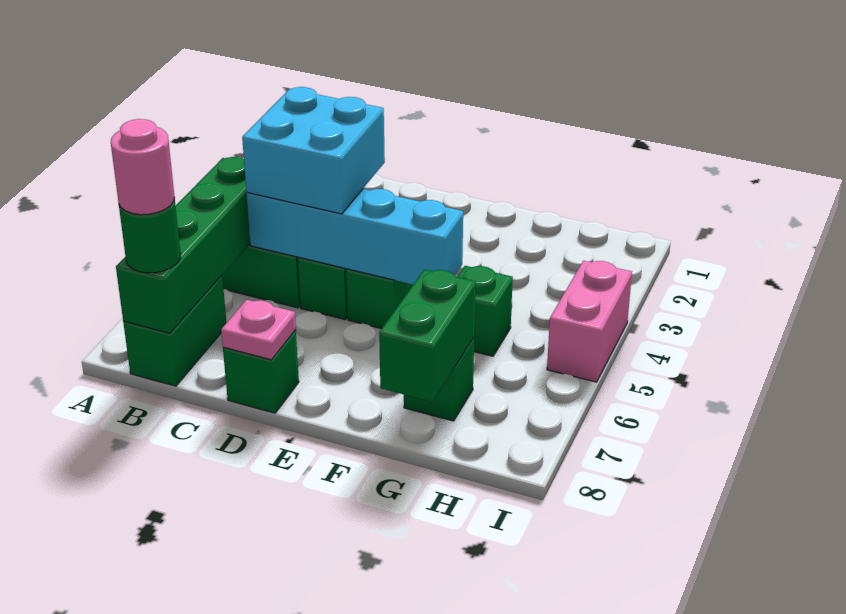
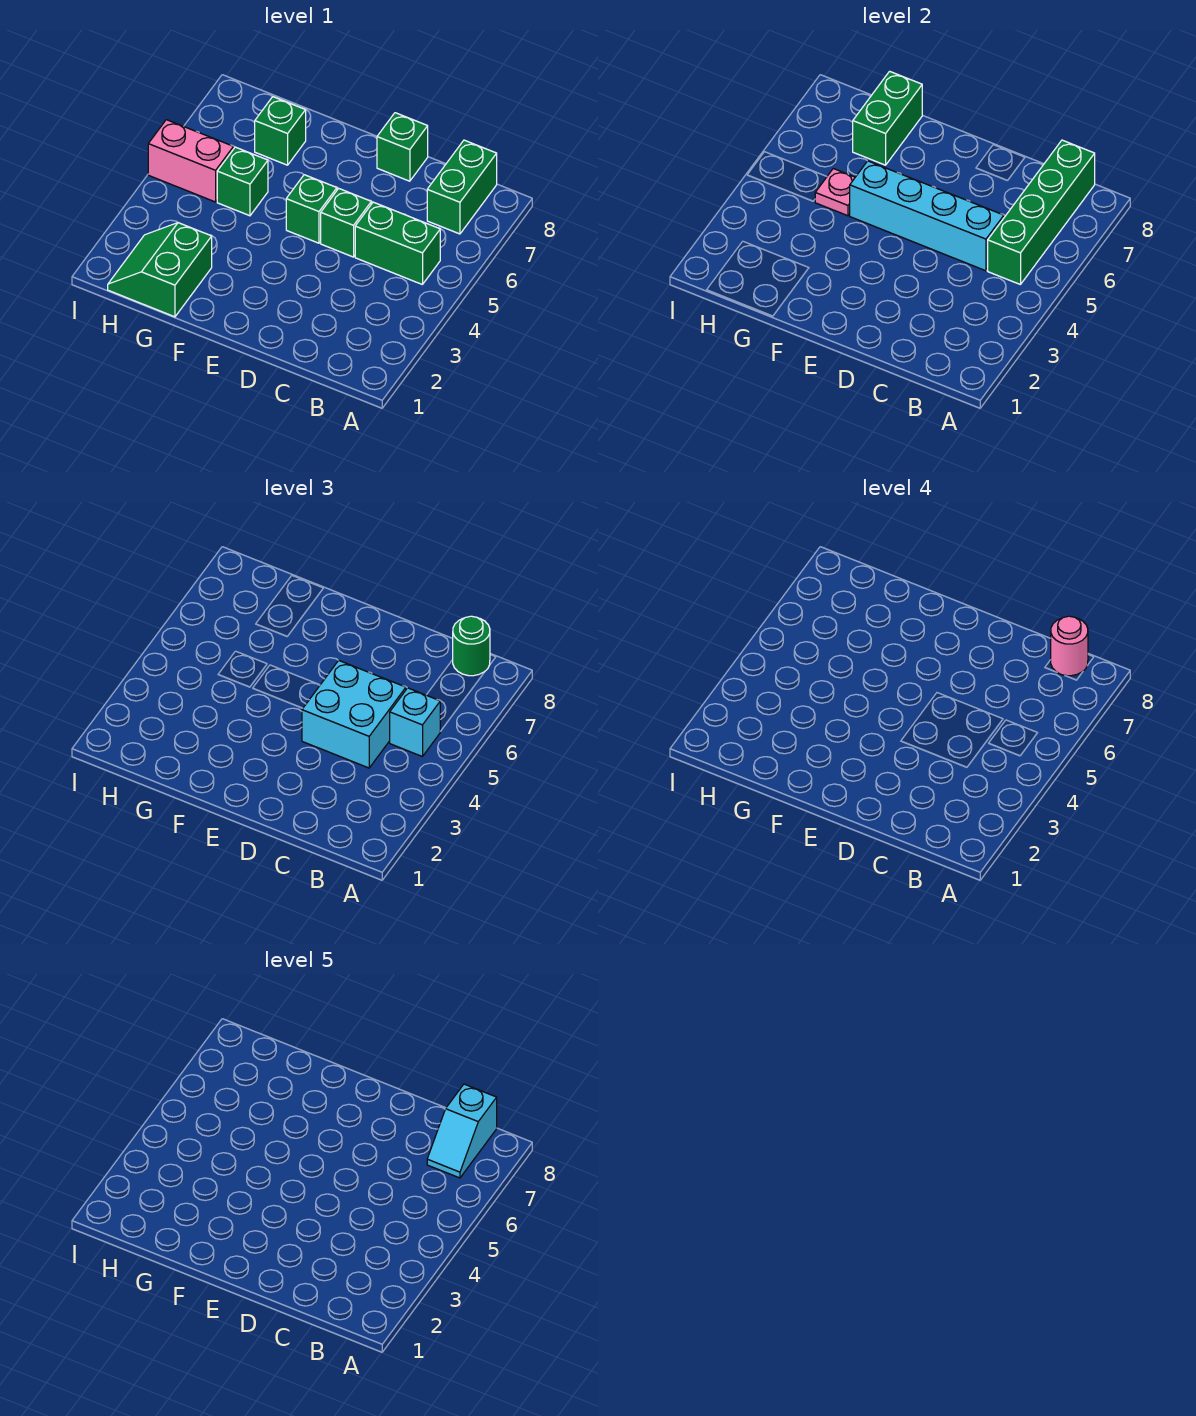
none -> cyan brick B5 level 3
none -> cyan slope B7:B8 level 5 top 8
pink plate D8 level 2 -> pink plate G5 level 2
none -> green slope G1:H2 level 1 top G
pink brick I4:I5 level 1 -> pink brick H5:I5 level 1

